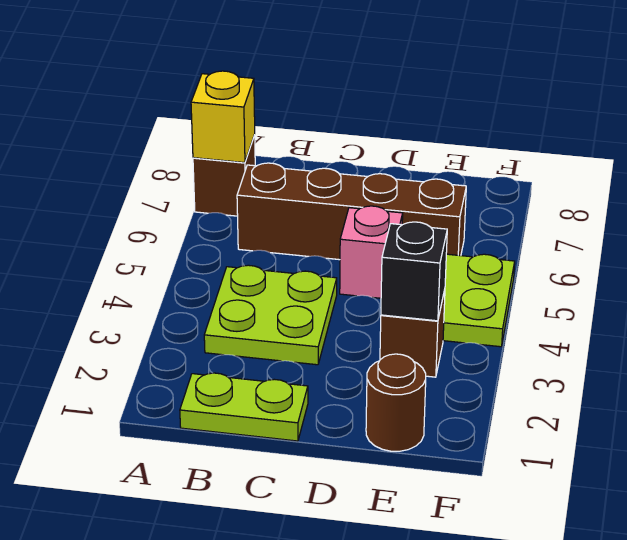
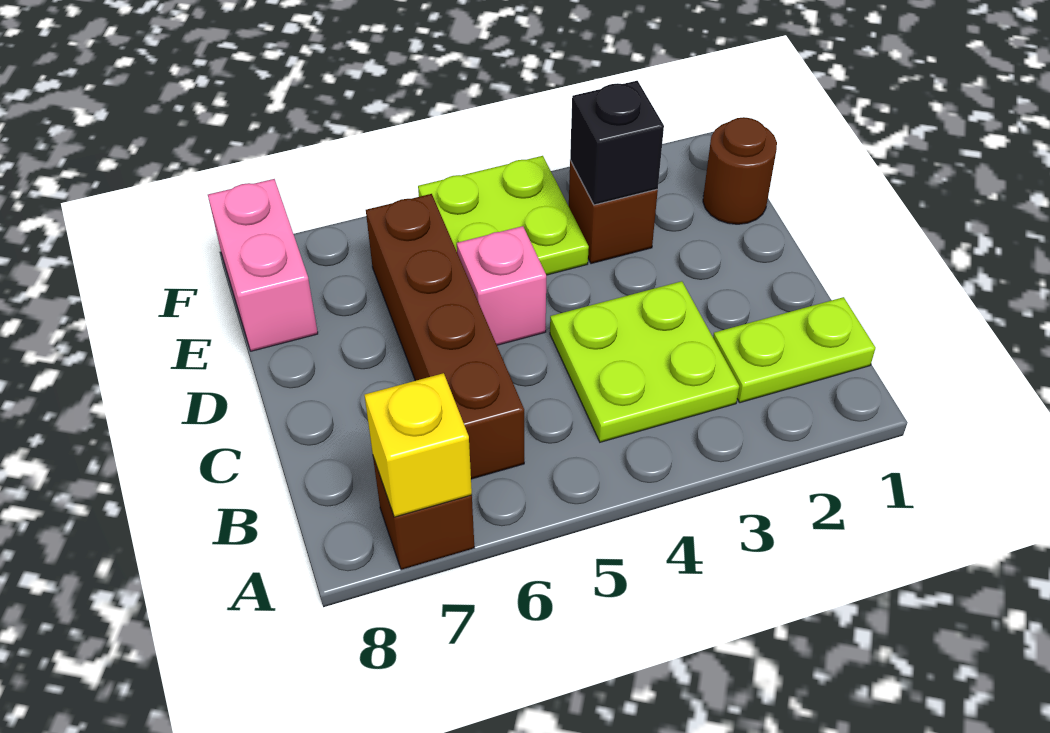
lime plate B1:C1 level 1 -> lime plate B1:B2 level 1
none -> pink brick E8:F8 level 1

